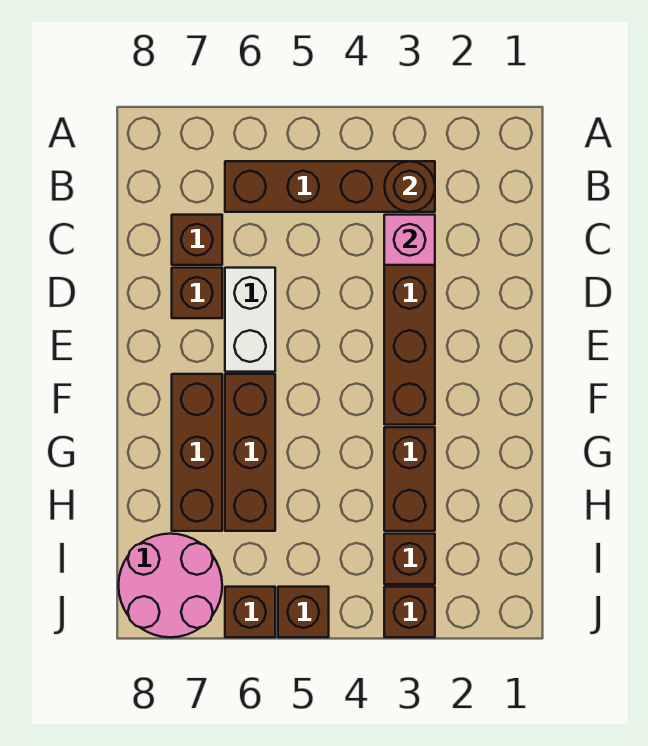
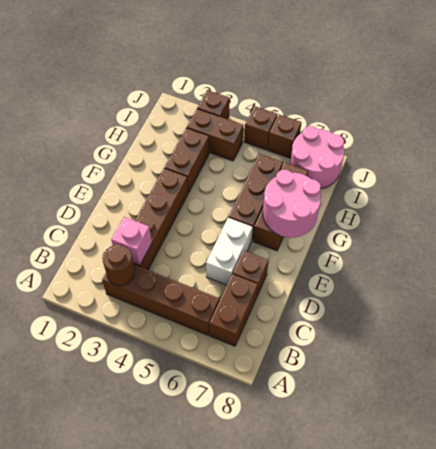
brown brick C7 level 1 -> brown brick B7:C7 level 1
none -> pink round brick F7:G8 level 2
brown brick I3 level 1 -> brown brick I3:I4 level 1

